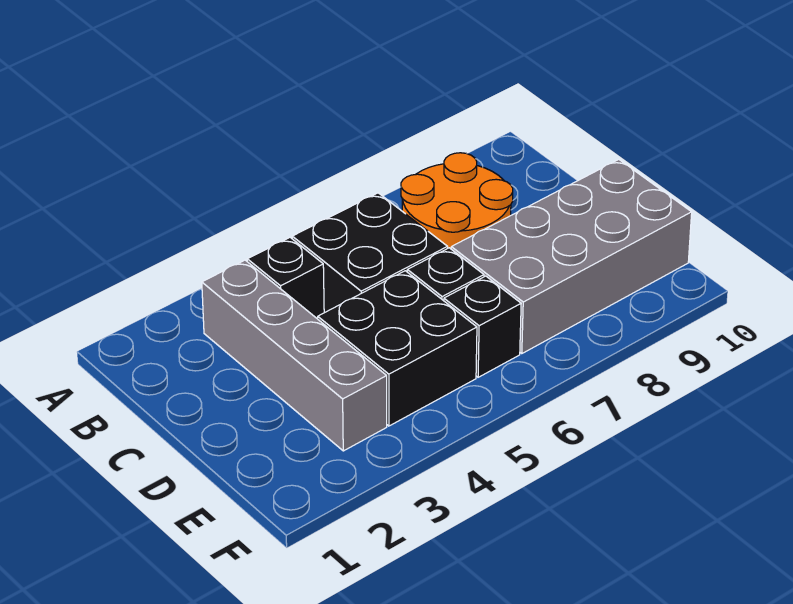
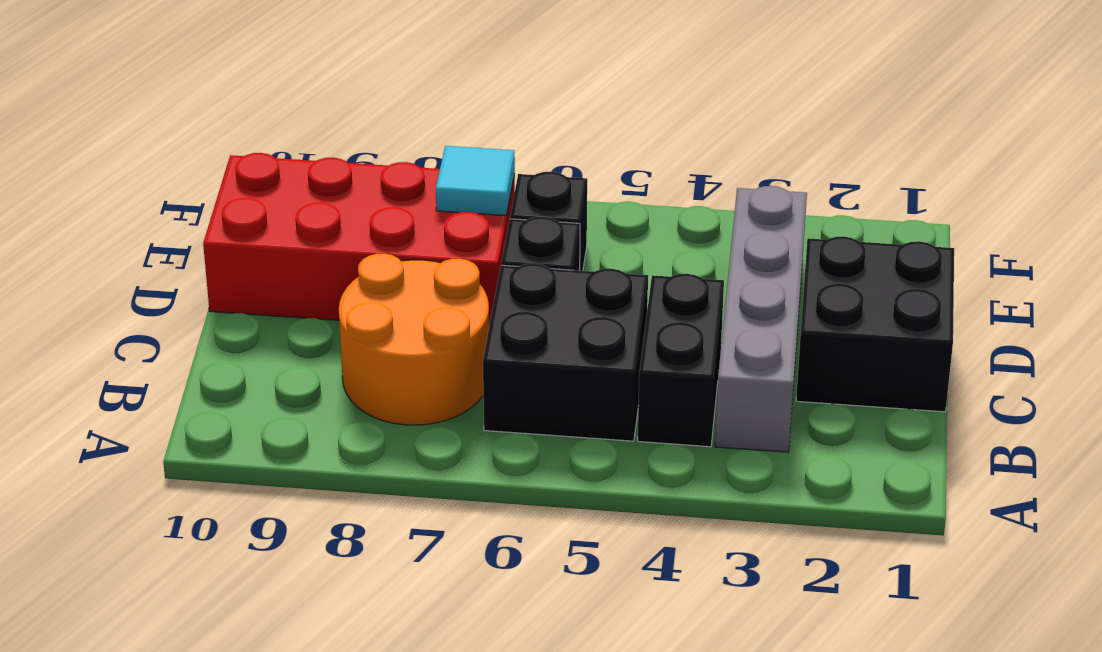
black brick B4 level 1 -> black brick B4:C4 level 1
black brick D4:E5 level 1 -> black brick C1:D2 level 1
grey brick D7:E10 level 1 -> red brick D7:E10 level 1
none -> cyan tile E7 level 2

